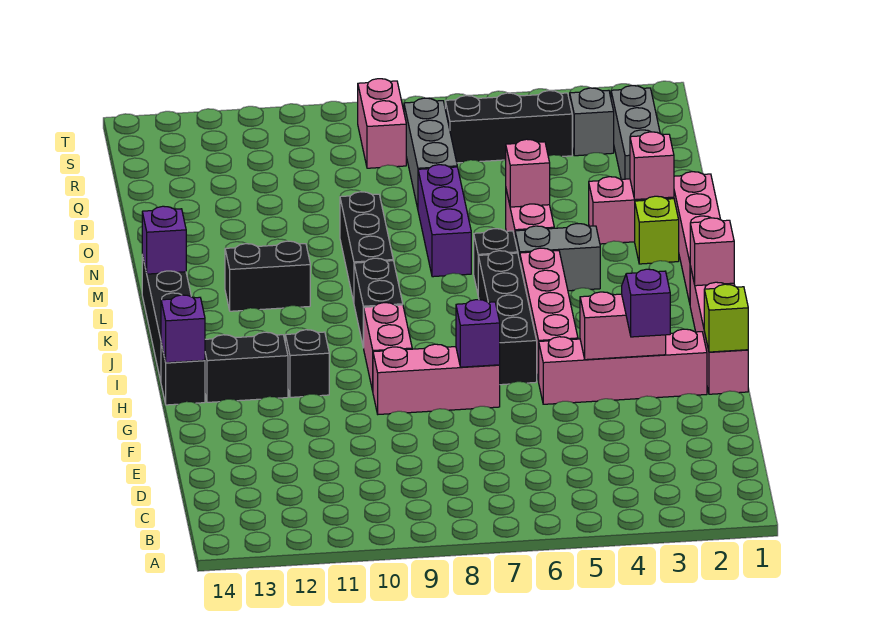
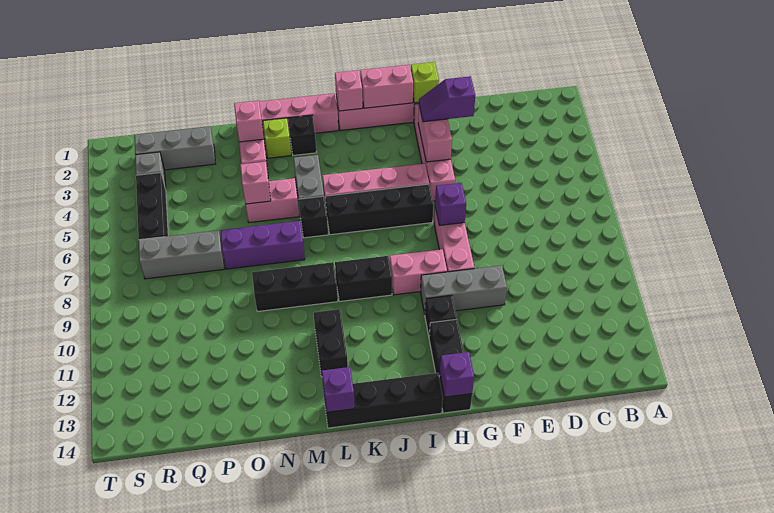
none -> grey brick F10:H10 level 1
none -> black brick L2 level 1
pink brick R8:S8 level 1 -> pink brick H1:I1 level 2

